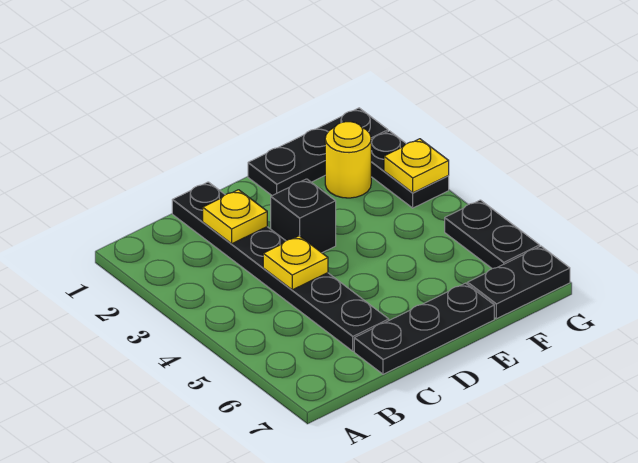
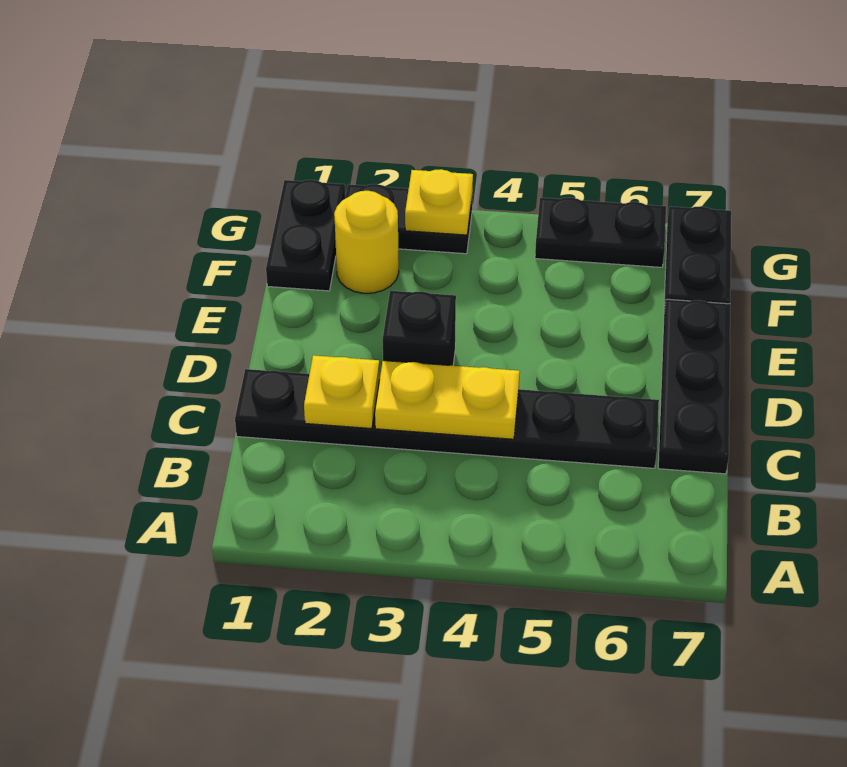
yellow plate C4 level 2 -> yellow plate C3:C4 level 2
black plate E1:G1 level 1 -> black plate F1:G1 level 1

